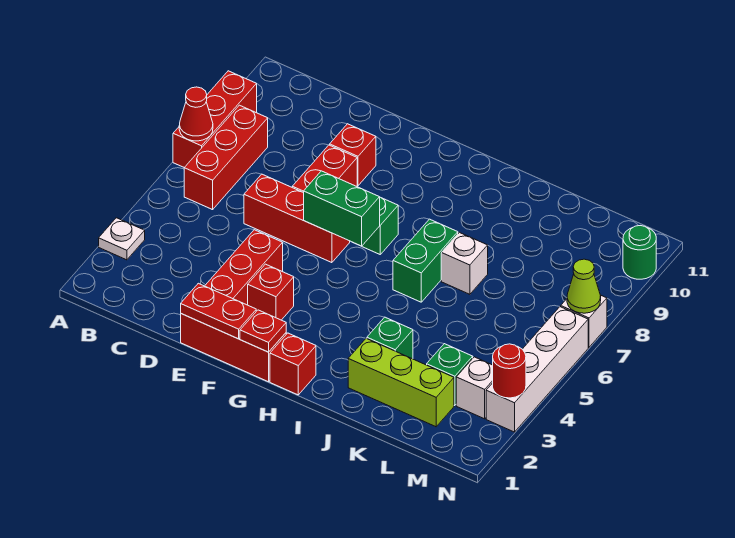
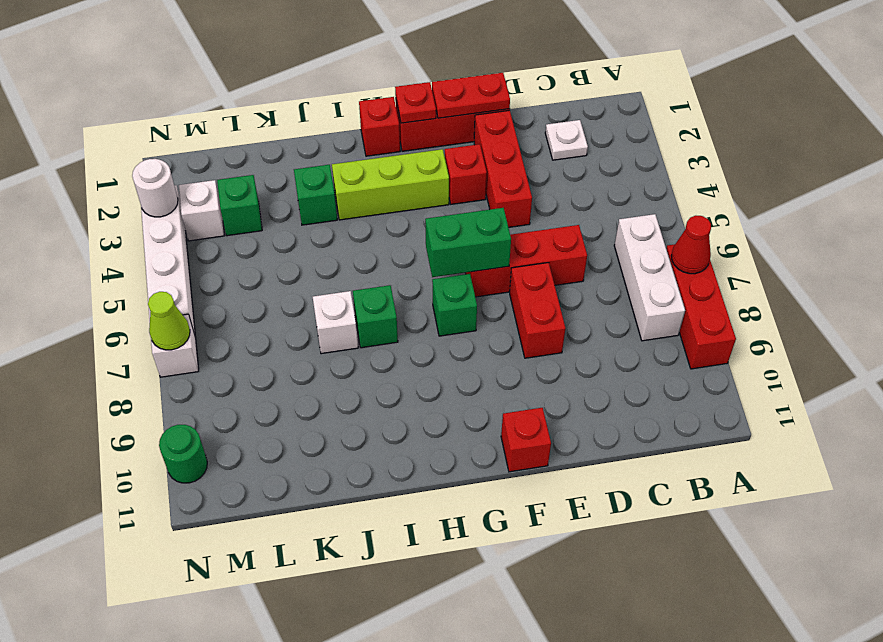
white plate A3 level 1 -> white plate C2 level 1
red brick B6:B8 level 1 -> white brick B6:B8 level 1
red brick E9 level 1 -> red brick F11 level 1
green brick I6:I7 level 1 -> green brick I7 level 1
lime brick J2:L2 level 1 -> lime brick G3:I3 level 1
red round brick N3 level 2 -> white round brick N3 level 2

